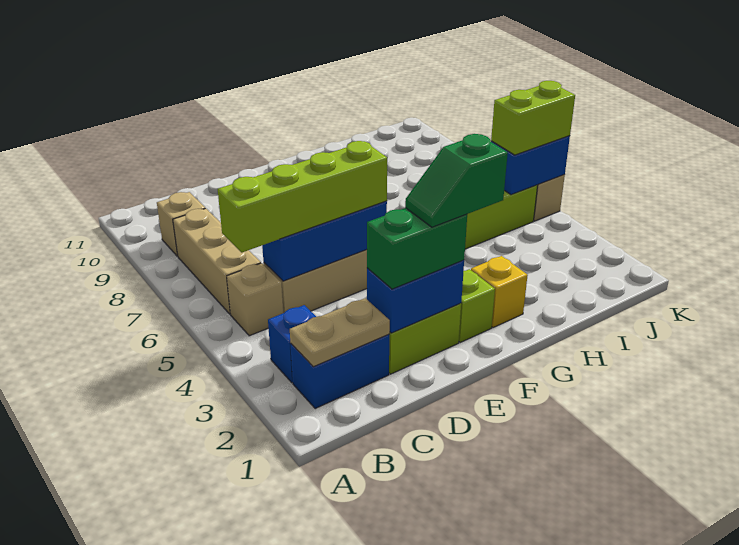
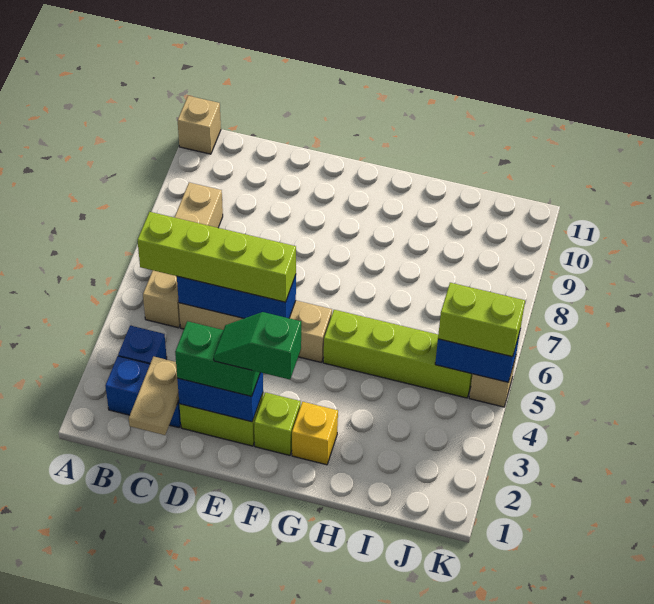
tan plate B2:C2 level 2 -> tan plate C1:C2 level 2
tan brick B9 level 1 -> tan brick A11 level 1

